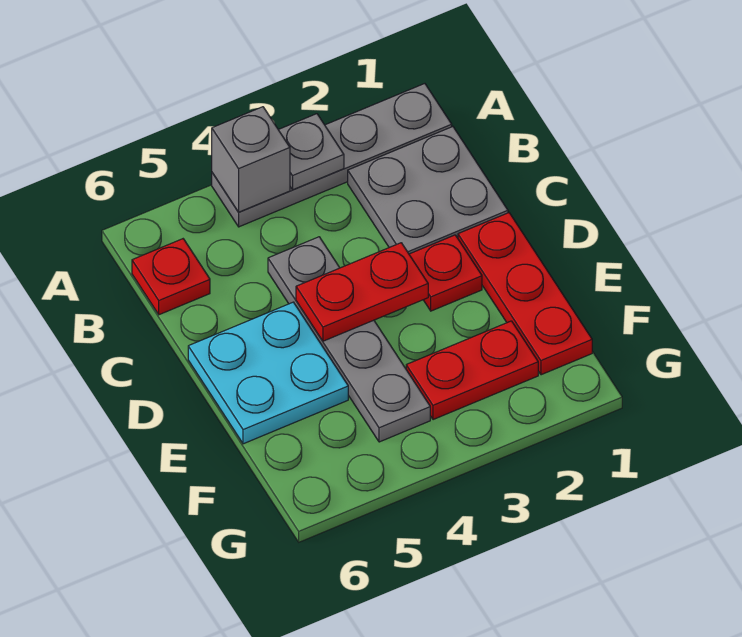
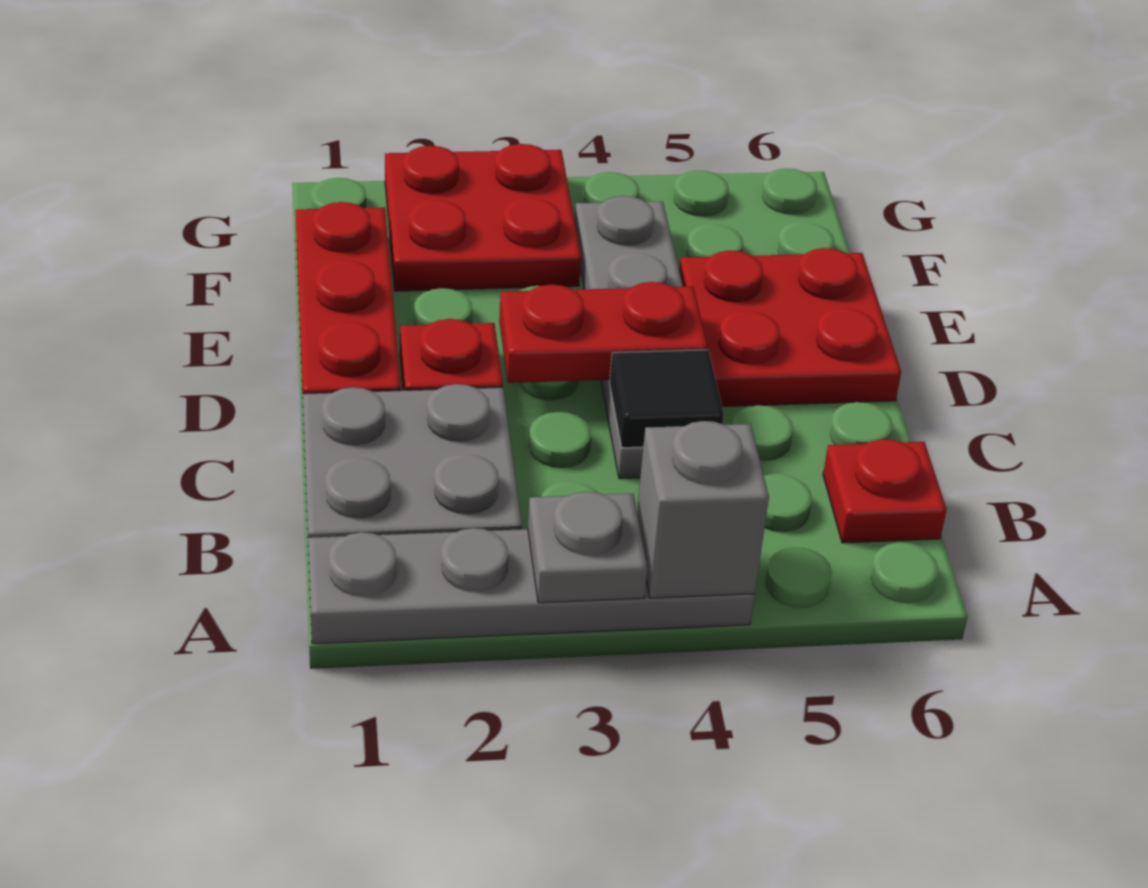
none -> black tile C4 level 2
cyan plate D5:E6 level 1 -> red plate D5:E6 level 1
red plate F2:F3 level 1 -> red plate F2:G3 level 1

